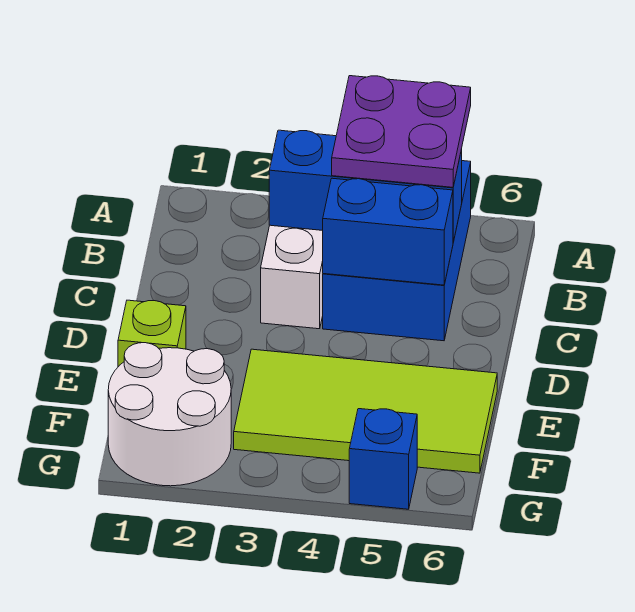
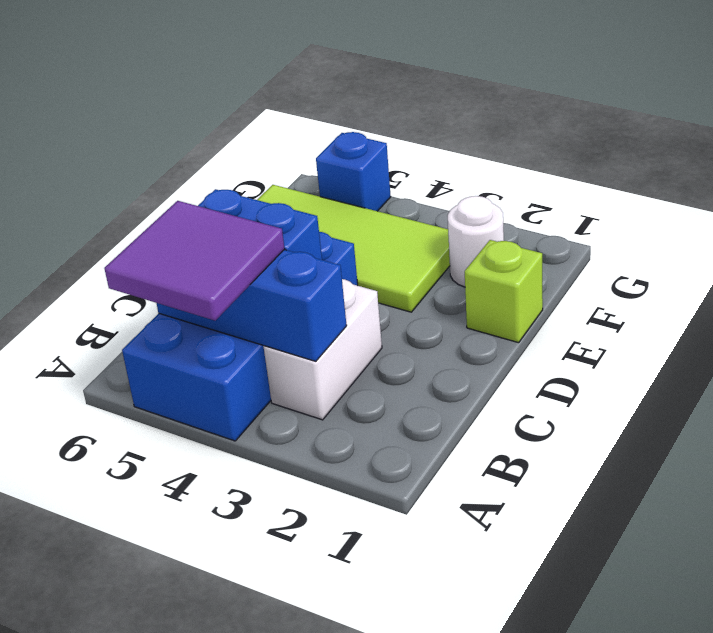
blue brick A4:C5 level 1 -> blue brick A4:D5 level 1
purple plate A4:B5 level 3 -> purple tile A4:B5 level 3
white round brick F1:G2 level 1 -> white round brick F2 level 1

